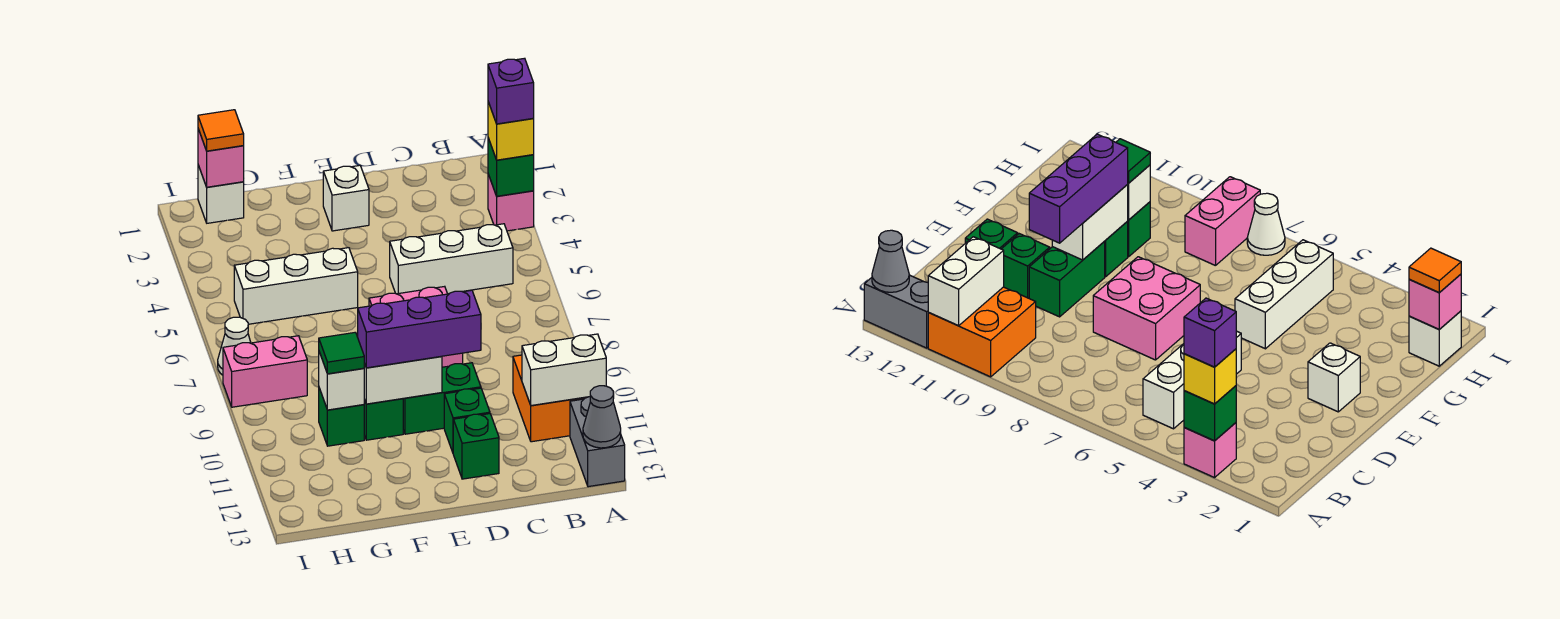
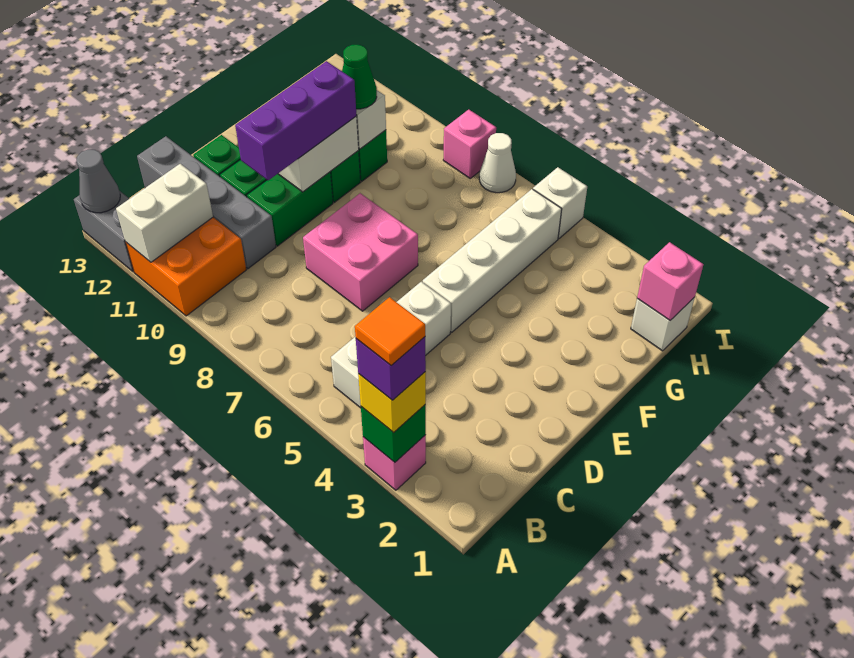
none -> grey brick C10:C13 level 1
white brick E2 level 1 -> white brick I5 level 1
white brick F5:H5 level 1 -> white brick E5:H5 level 1
green tile G10 level 3 -> green cone G10 level 3
orange tile H1 level 3 -> orange tile A3 level 5
pink brick H8:I8 level 1 -> pink brick I8 level 1

